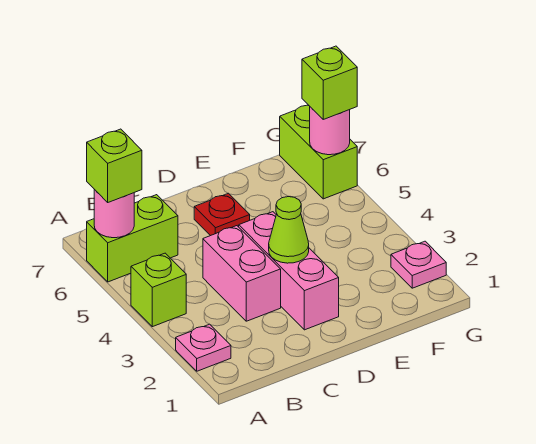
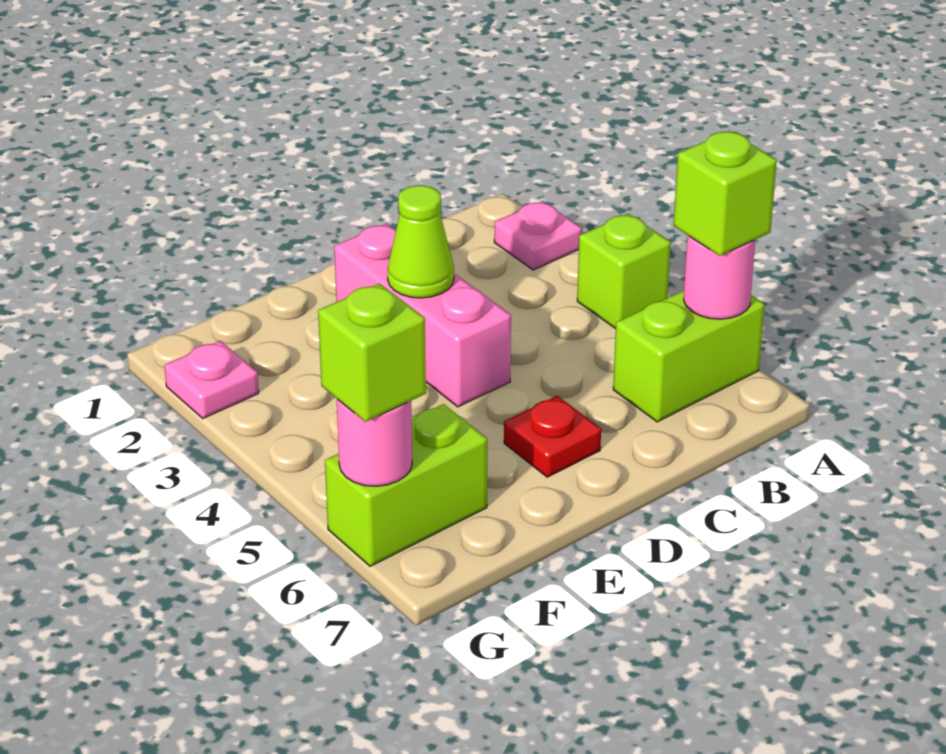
pink brick C3:C4 level 1 -> none
lime brick G6:G7 level 1 -> lime brick F6:G6 level 1

